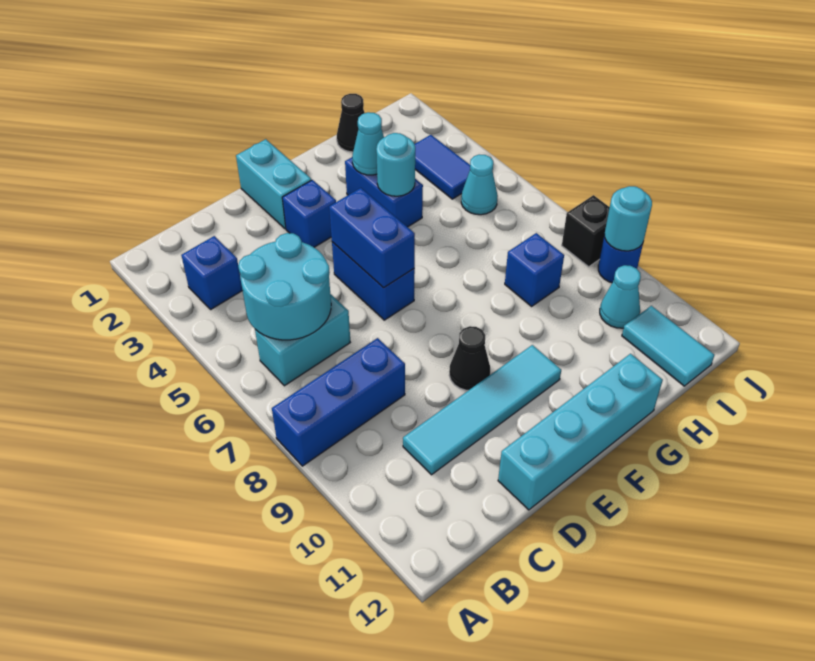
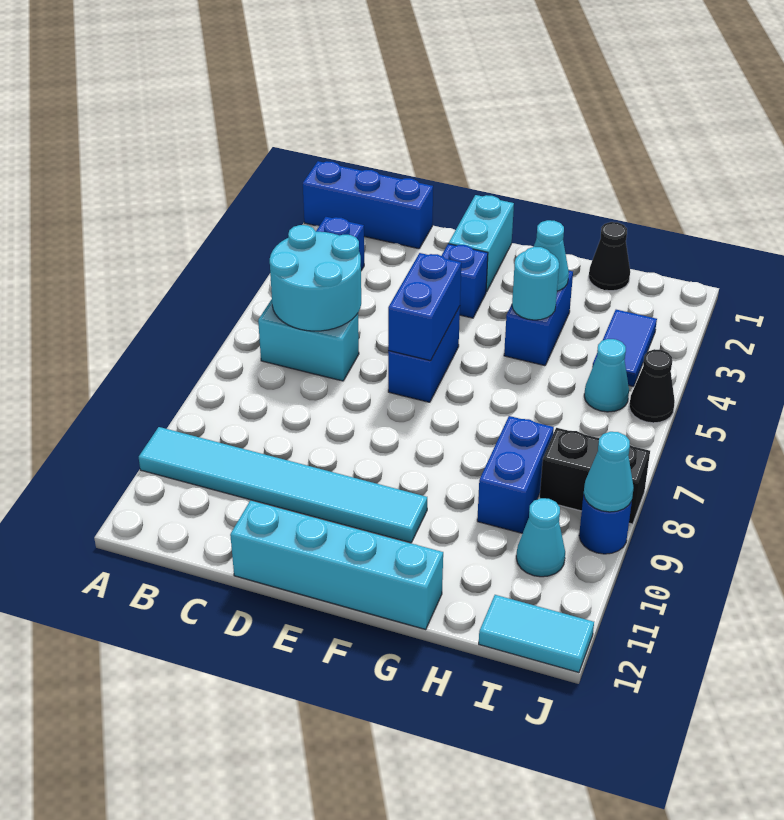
blue brick A8:C8 level 1 -> blue brick A1:C1 level 1
cyan tile C10:F10 level 1 -> cyan tile A10:F10 level 1
black cone E9 level 1 -> black cone J5 level 1
blue brick H8 level 1 -> blue brick H8:H9 level 1
cyan tile I11:I12 level 1 -> cyan tile I12:J12 level 1
black brick J8 level 1 -> black brick I8:J8 level 1
cyan round brick J9 level 2 -> cyan cone J9 level 2

